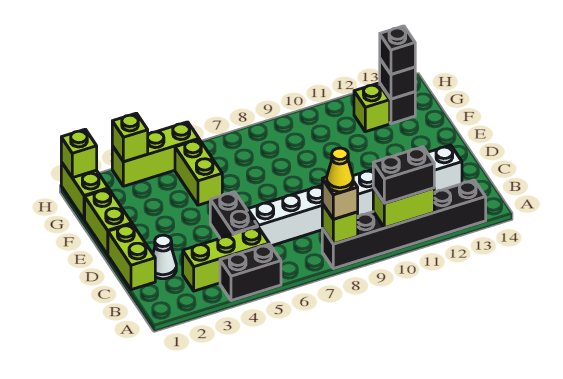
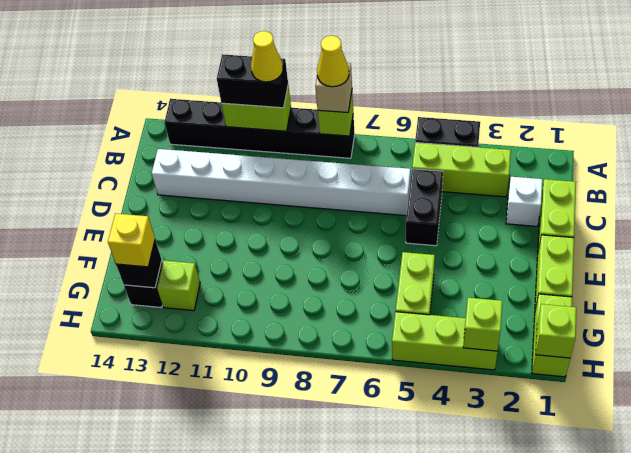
none -> yellow cone A10 level 4
white cone C2 level 1 -> white brick C2 level 1
black brick G13 level 3 -> yellow brick G13 level 3

